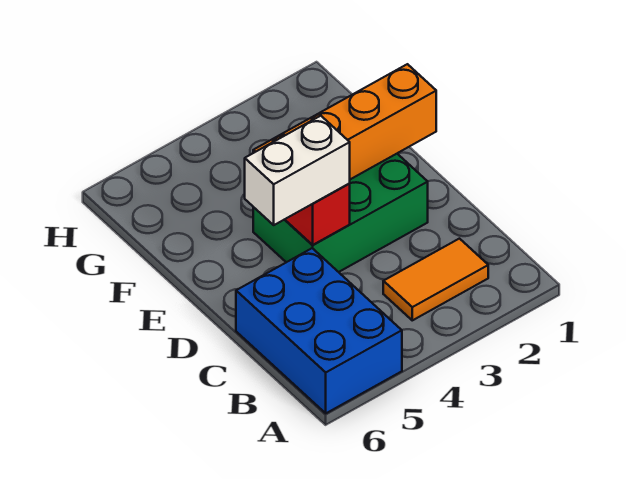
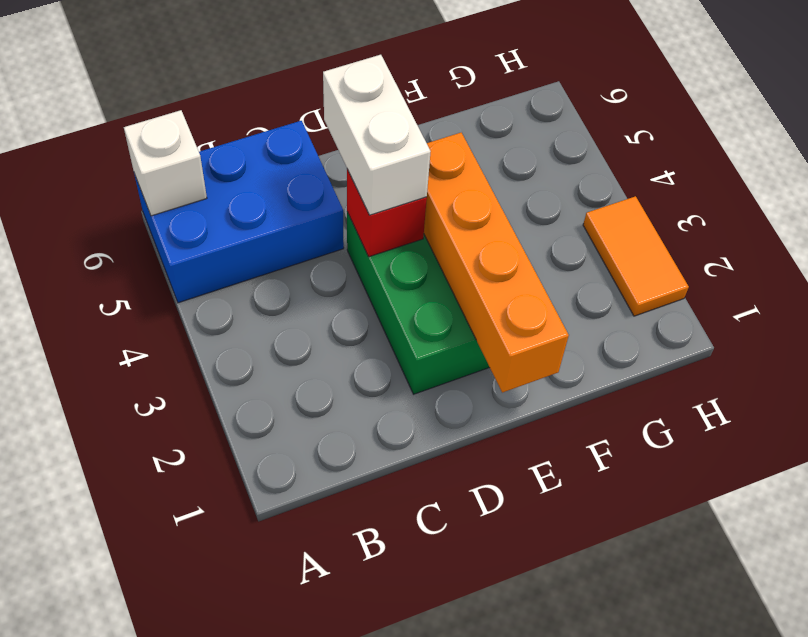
none -> white brick A6 level 2
orange tile B2:B3 level 1 -> orange tile H2:H3 level 1

